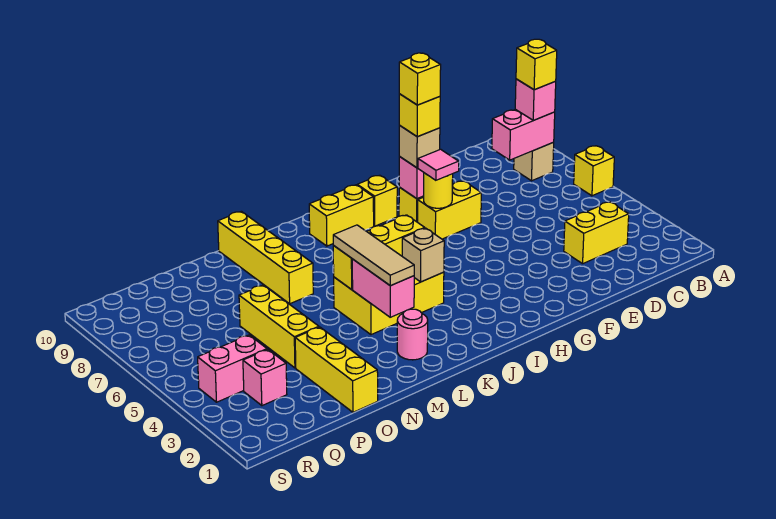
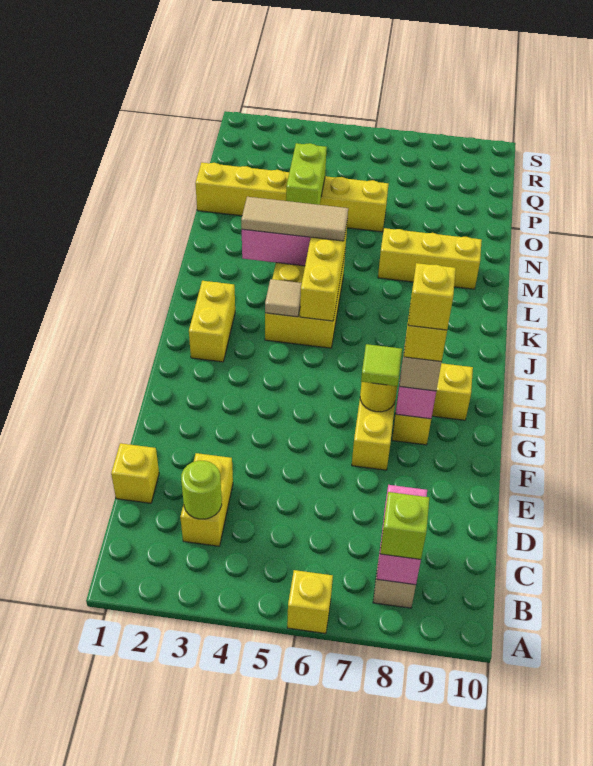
pink brick B8 level 3 -> lime brick B8 level 3
yellow brick B8 level 4 -> yellow brick D1 level 1
none -> lime round brick C3 level 2
pink tile G7 level 3 -> lime tile G7 level 3
yellow brick I9:J9 level 1 -> yellow brick I2:J2 level 1
tan brick J4 level 2 -> tan tile J4 level 2
pink round brick L2 level 1 -> none
yellow brick M7:M10 level 1 -> yellow brick M7:M9 level 1
none -> lime brick N4:O4 level 2
pink brick Q3 level 1 -> none
pink brick Q4:R4 level 1 -> none

